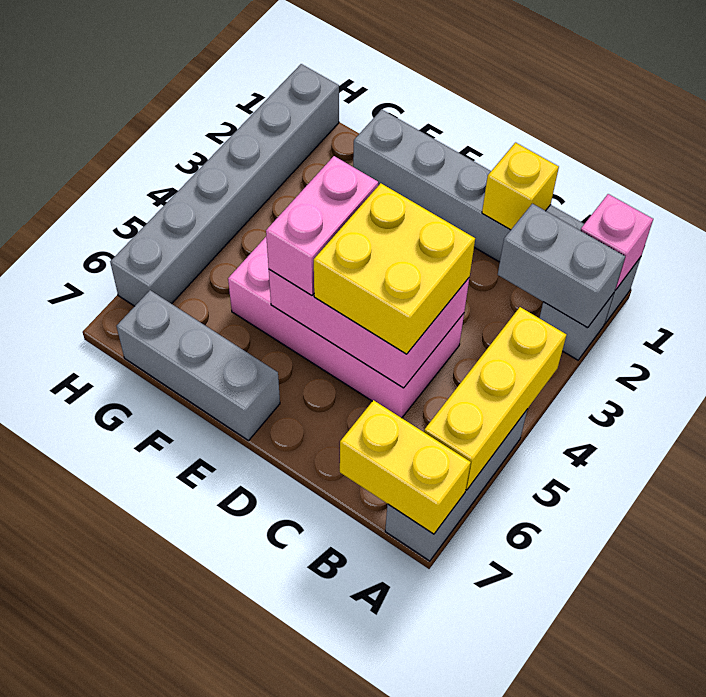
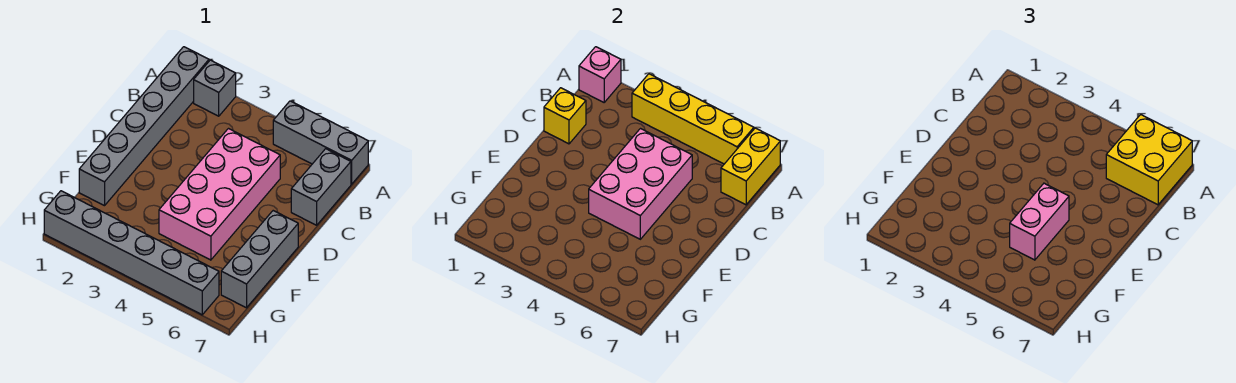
grey brick A2:B2 level 2 -> grey brick B7:C7 level 1
yellow brick A4:A6 level 2 -> yellow brick A3:A6 level 2
yellow brick C4:D5 level 3 -> yellow brick A6:B7 level 3
pink brick E4:E5 level 3 -> pink brick E5:F5 level 3

